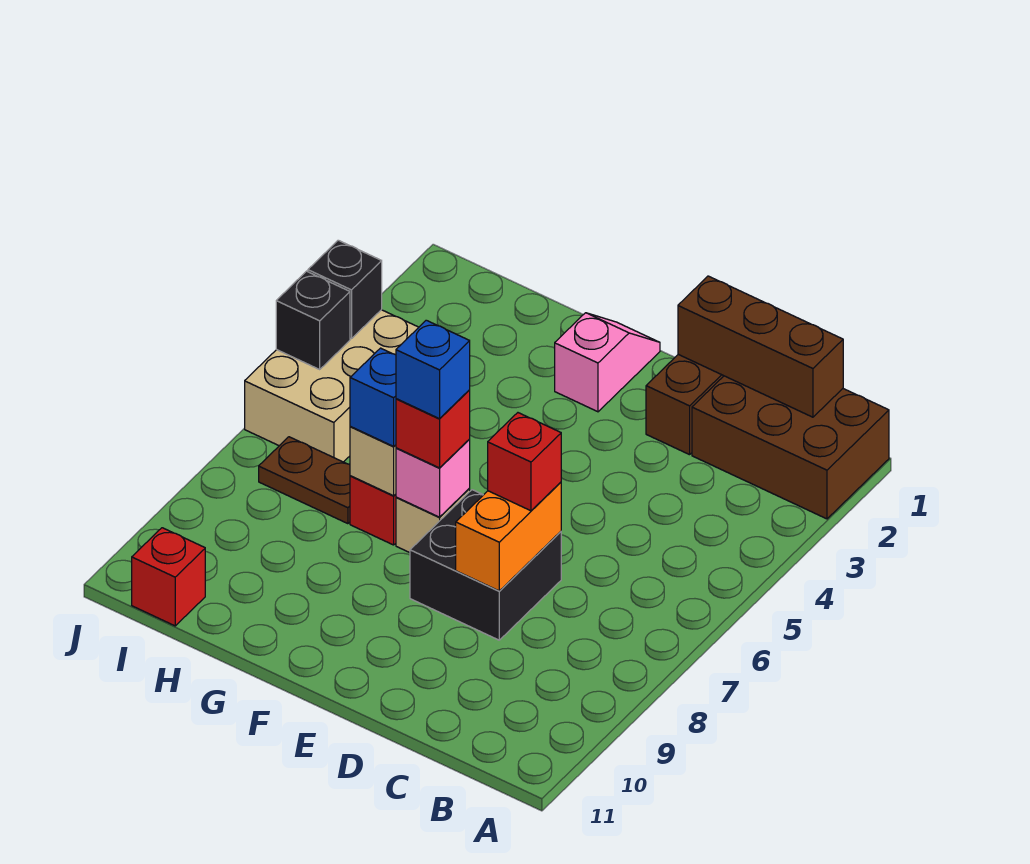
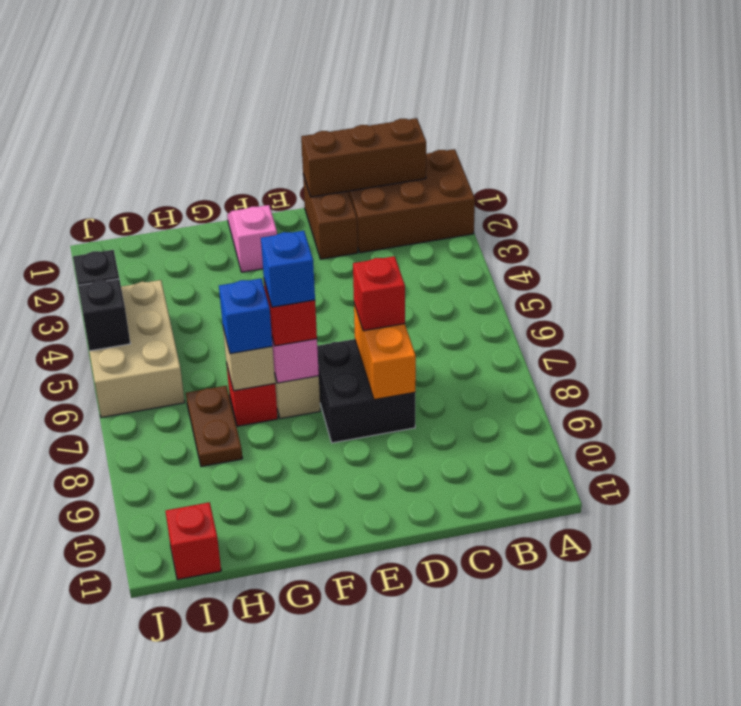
brown plate H7:I7 level 1 -> brown plate H7:H8 level 1

